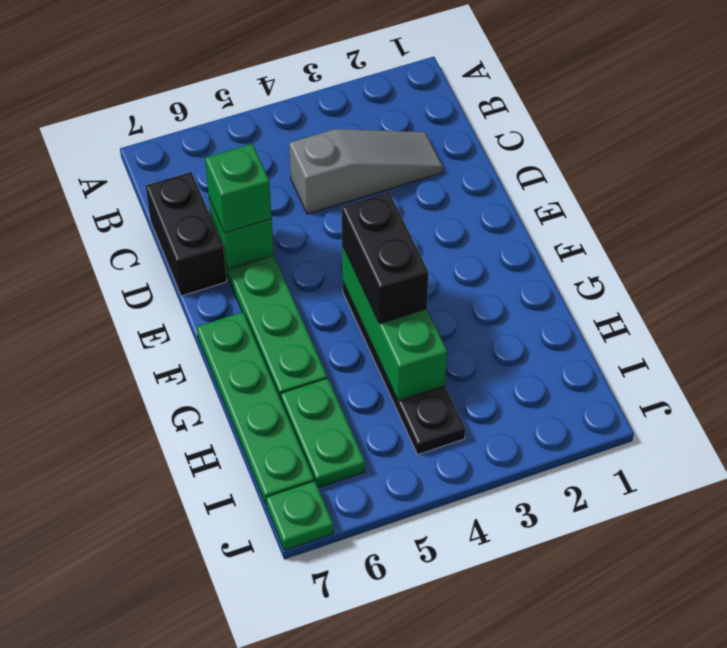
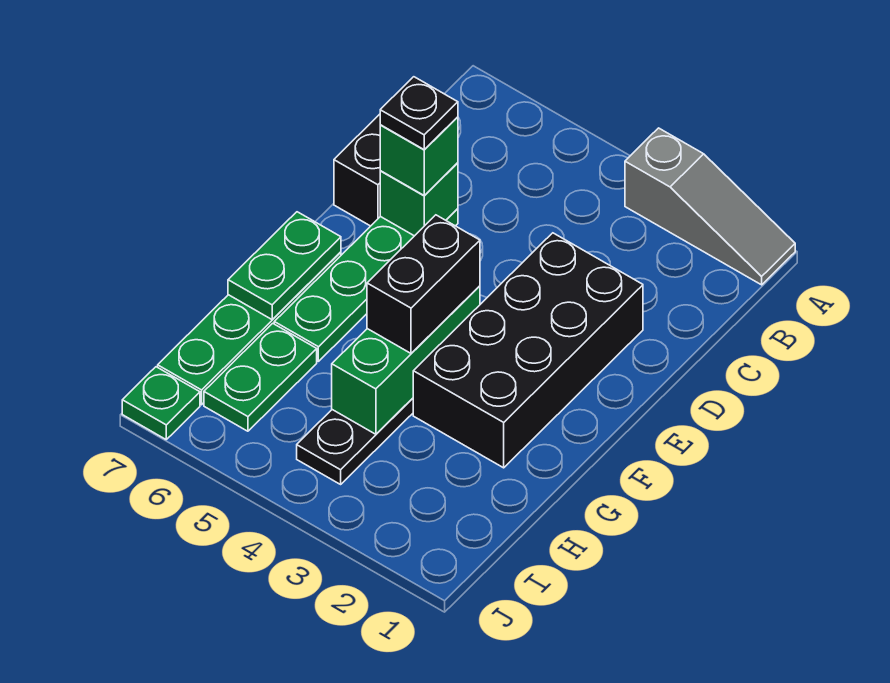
grey slope C2:C4 level 1 top 4 -> grey slope A1:A3 level 1 top 3
none -> black brick D2:G3 level 1
none -> black plate D6 level 4
none -> green plate F7:G7 level 2

